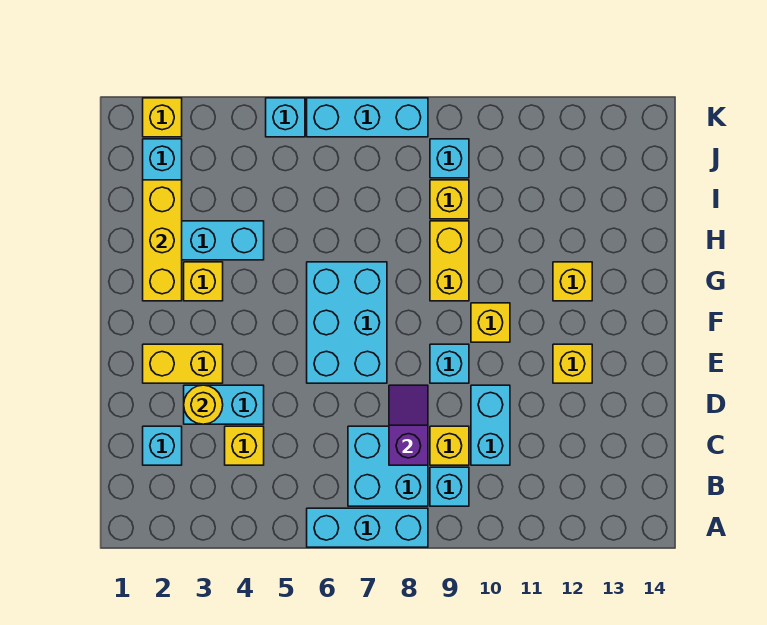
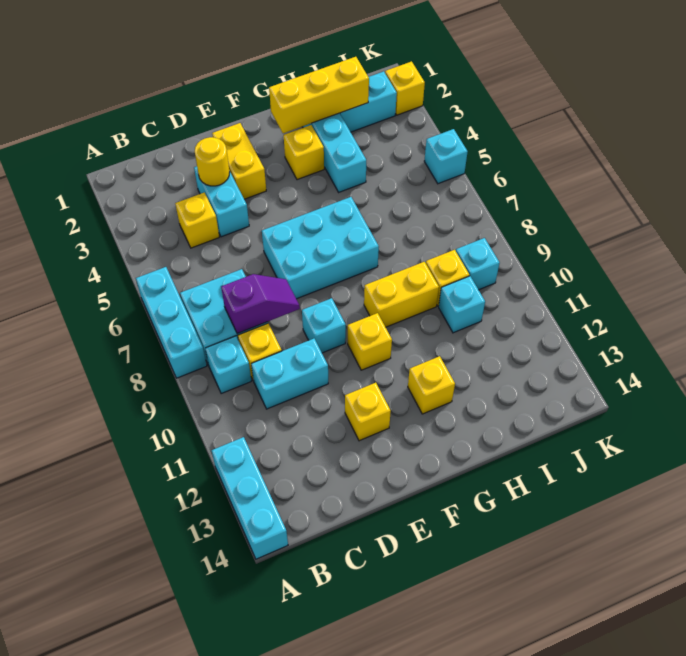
cyan brick C2 level 1 -> cyan brick I10 level 1
cyan brick K6:K8 level 1 -> cyan brick A12:A14 level 1

